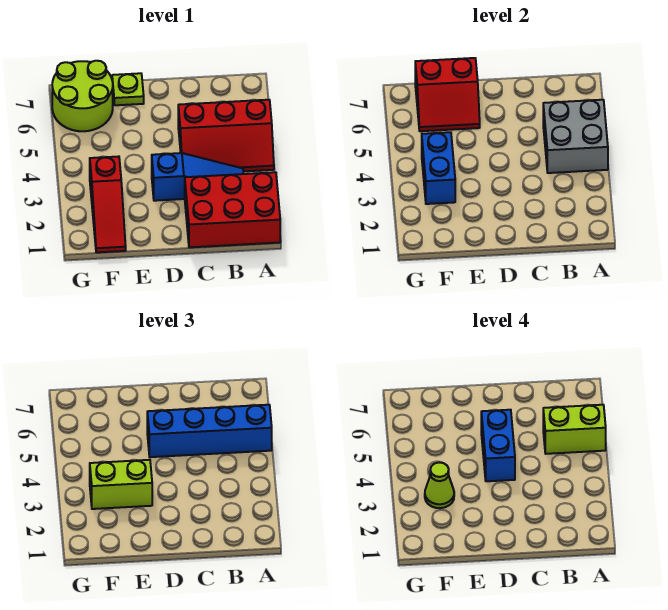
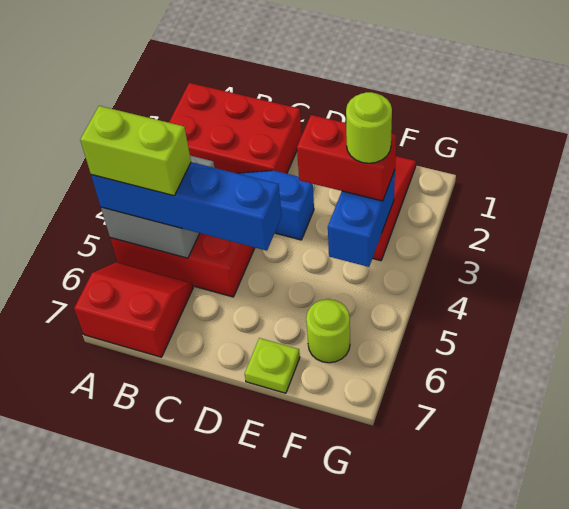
blue brick D4:D5 level 4 -> none
lime brick E3:F3 level 3 -> red brick E3:F3 level 3
red slope E6:F7 level 2 top 7 -> red slope A6:B7 level 1 top 7
lime cone F3 level 4 -> lime round brick F3 level 4
lime round brick F6:G7 level 1 -> lime round brick F6 level 1

